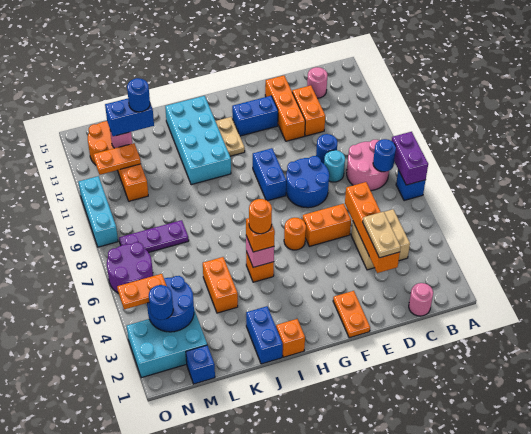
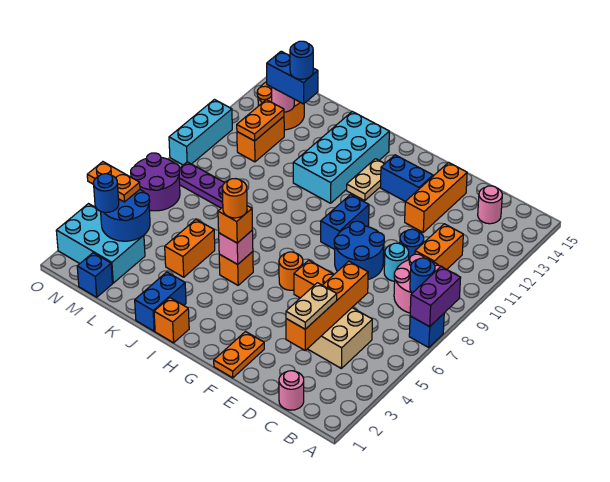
orange brick D12:D13 level 1 -> orange brick C10:C11 level 1
orange plate M12:N12 level 2 -> orange plate M11:M12 level 2

